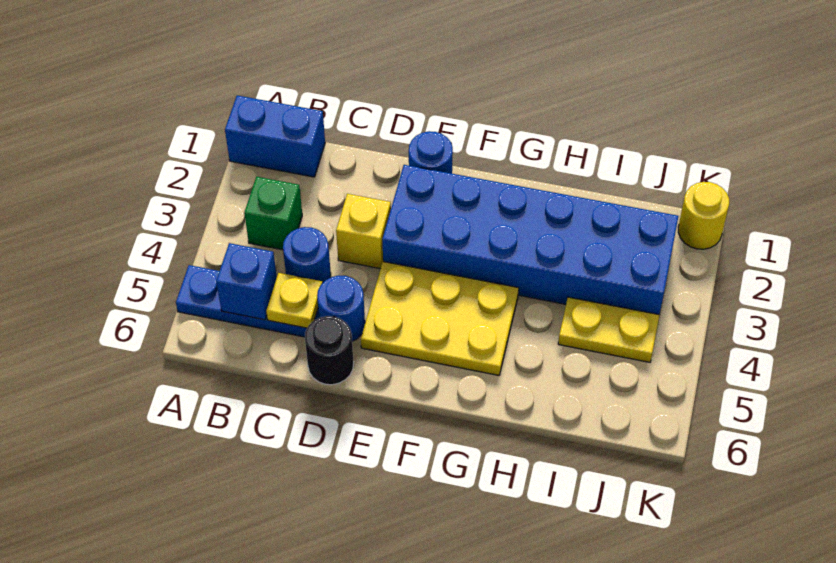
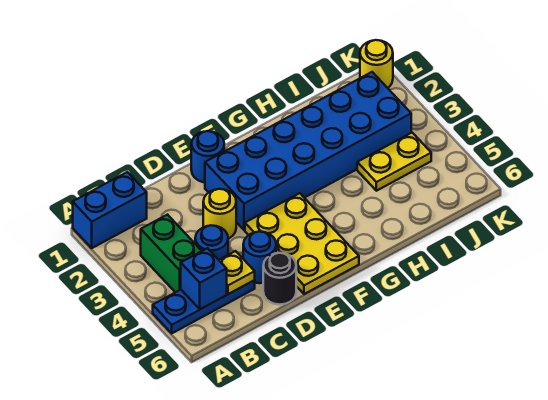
green brick B3 level 1 -> green brick B3:B4 level 1
yellow brick D3 level 1 -> yellow round brick D3 level 1
yellow plate E4:G5 level 1 -> yellow plate E4:F6 level 1

